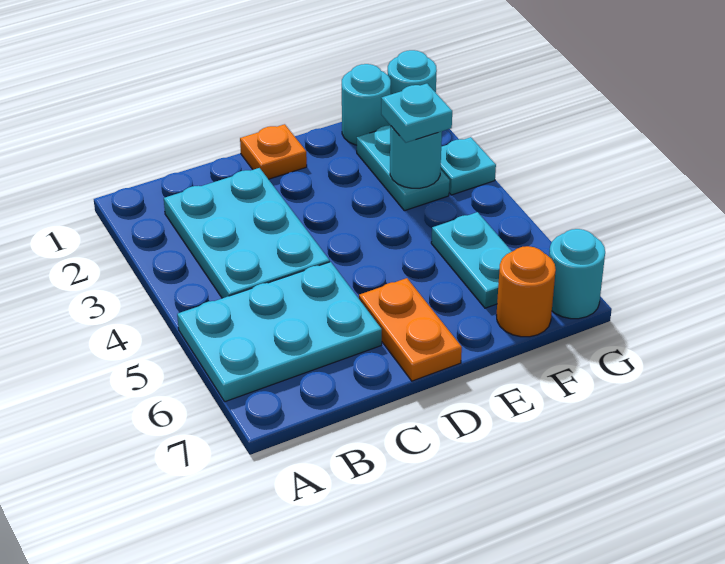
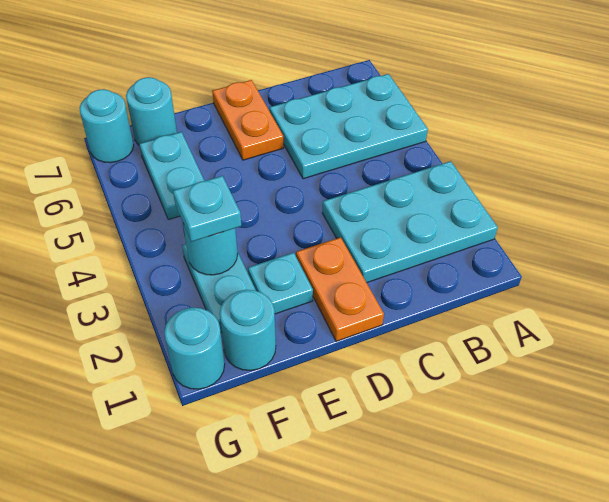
cyan plate B2:C4 level 1 -> cyan plate A2:C3 level 1
orange plate D1 level 1 -> orange plate D1:D2 level 1
orange round brick F7 level 1 -> cyan round brick F7 level 1
cyan plate G3 level 1 -> cyan plate E2 level 1

